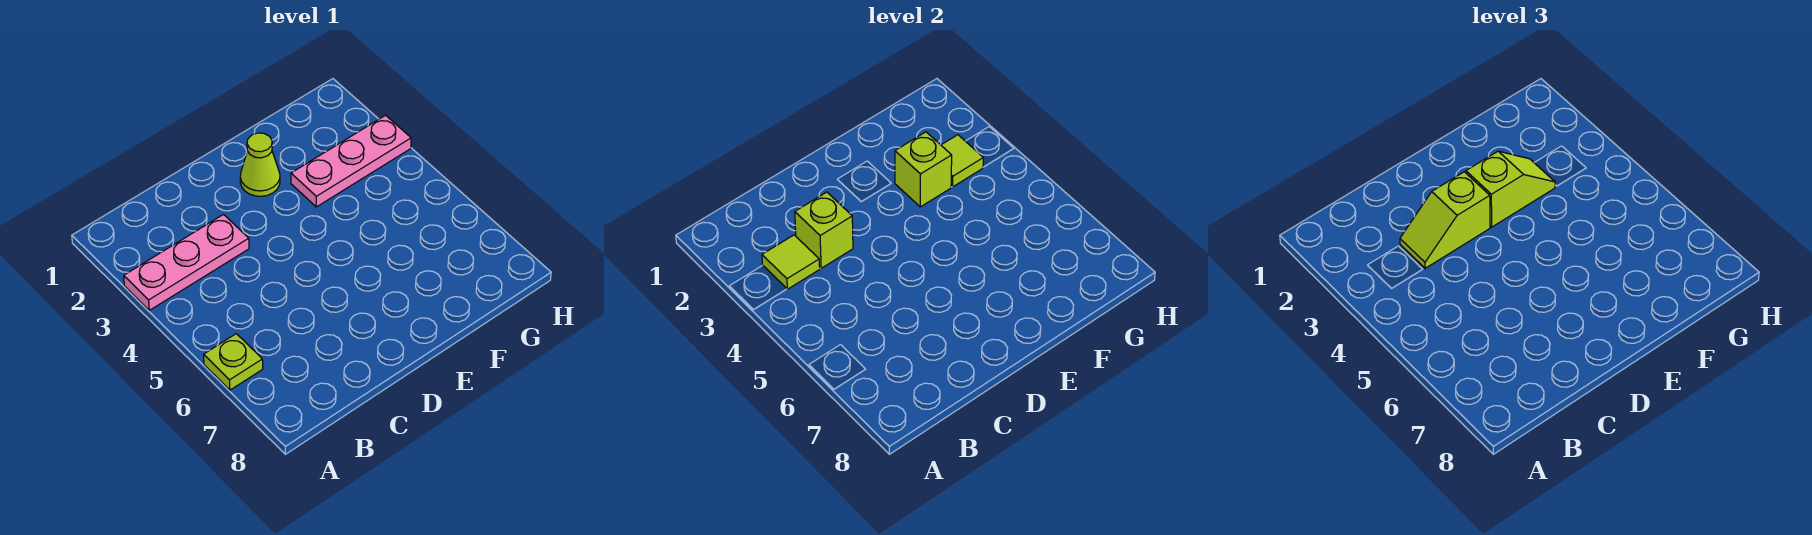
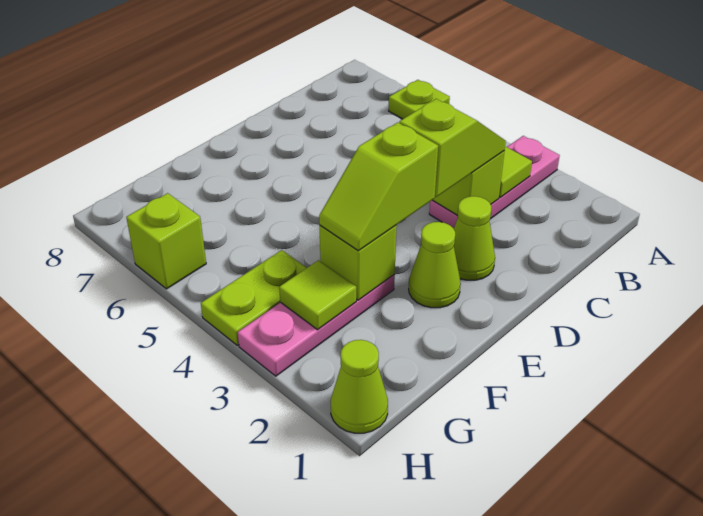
none -> lime cone D2 level 1
none -> lime plate G4:H4 level 1
none -> lime cone H1 level 1
none -> lime brick H6 level 1

